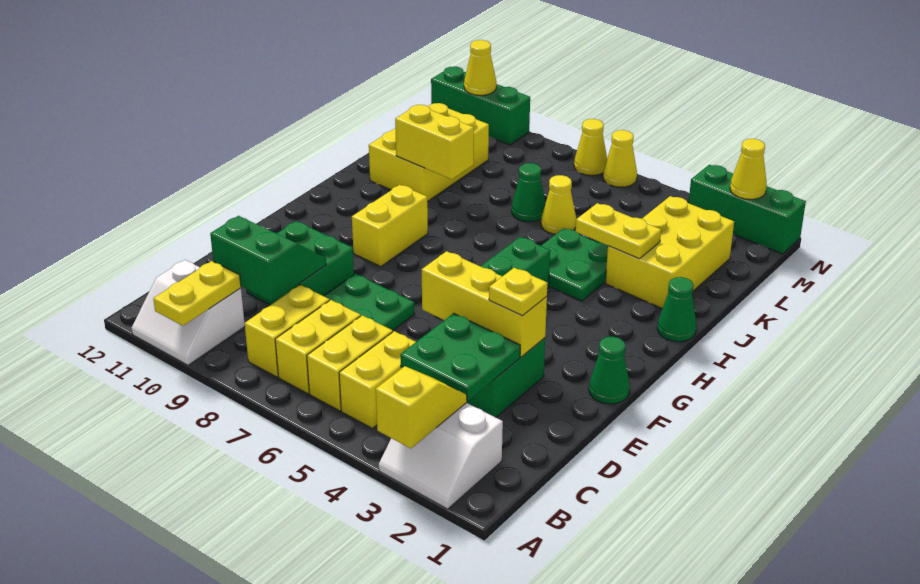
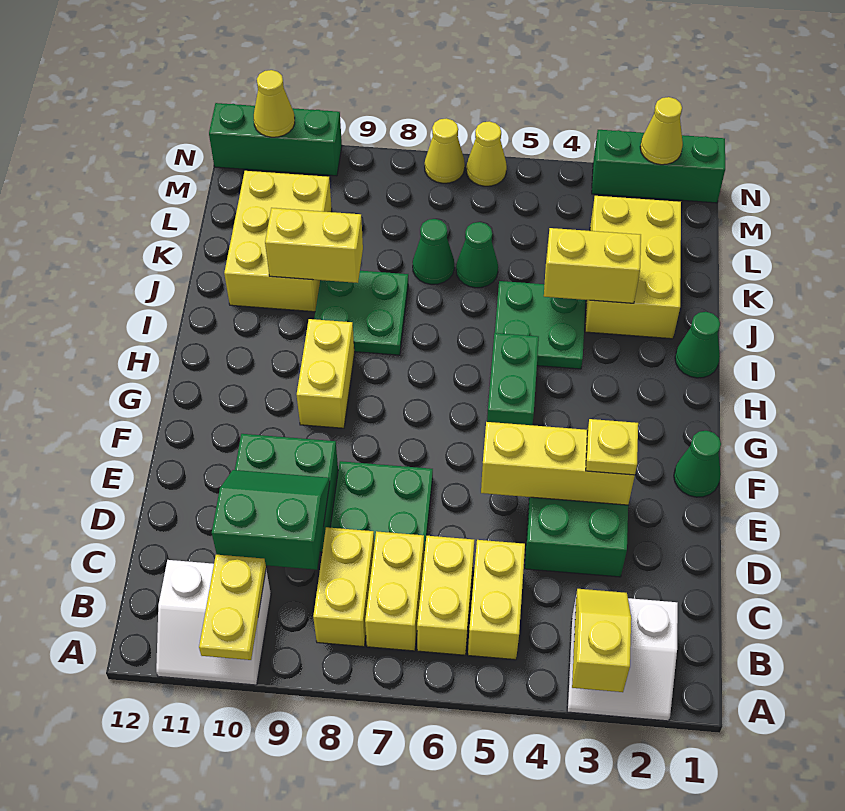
green plate C3:D4 level 2 -> green plate I8:J9 level 1
yellow plate J3:J4 level 2 -> yellow brick J3:J4 level 2
yellow cone K6 level 1 -> green cone K6 level 1

